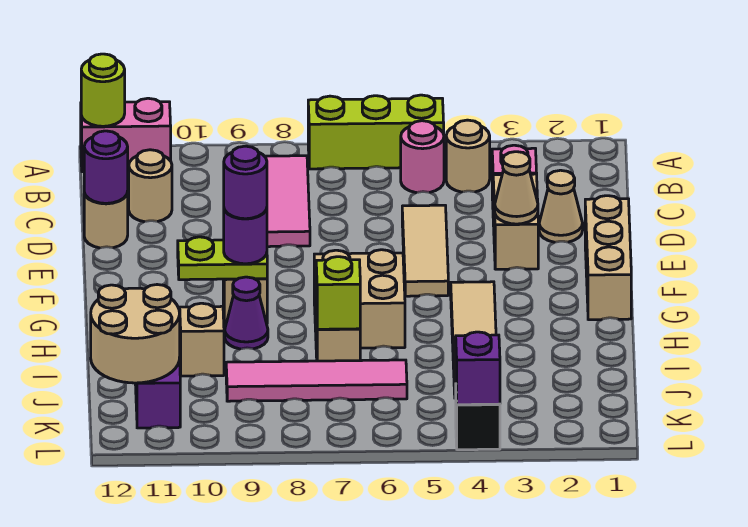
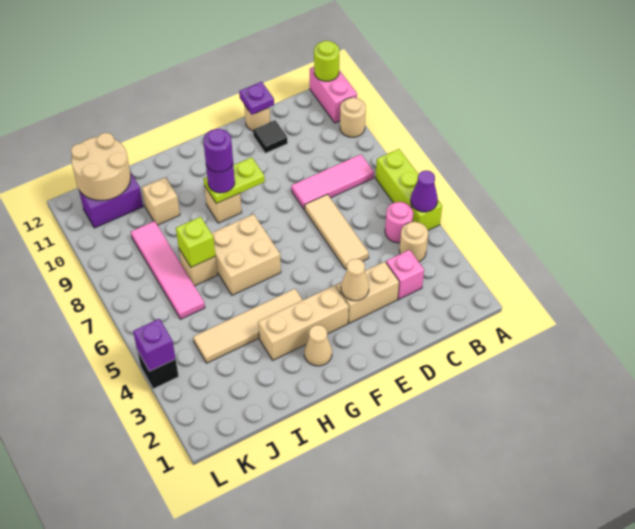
tan round brick C11 level 1 -> tan round brick A10 level 1
tan cone D2 level 1 -> tan cone G2 level 1
tan tile D5:F5 level 1 -> tan tile D5:D7 level 1
none -> black tile D11 level 1
purple round brick D12 level 2 -> purple plate D12 level 2
tan brick E1:G1 level 1 -> tan brick F3:H3 level 1
lime plate G9:G10 level 2 -> lime plate F9:G9 level 2
purple cone H9 level 1 -> purple cone A5 level 2

